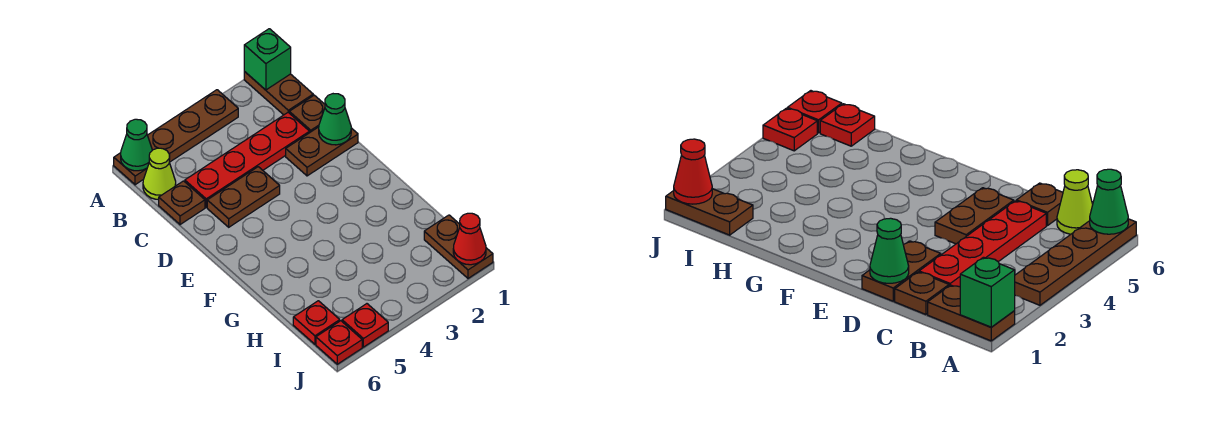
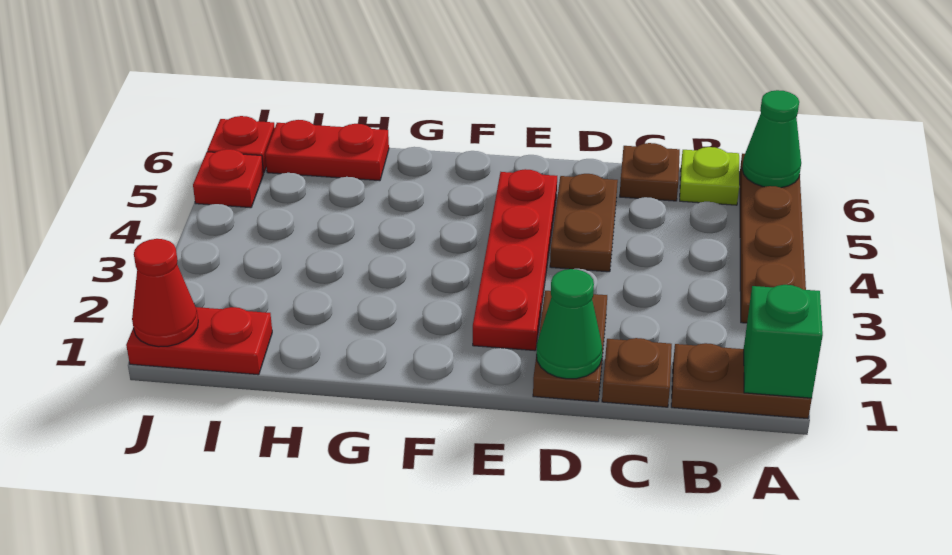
lime cone B6 level 1 -> lime plate B6 level 1
red plate C2:C5 level 1 -> red plate E2:E5 level 1
brown plate I1:J1 level 1 -> red plate I1:J1 level 1
red plate I6 level 1 -> red plate H6:I6 level 1

